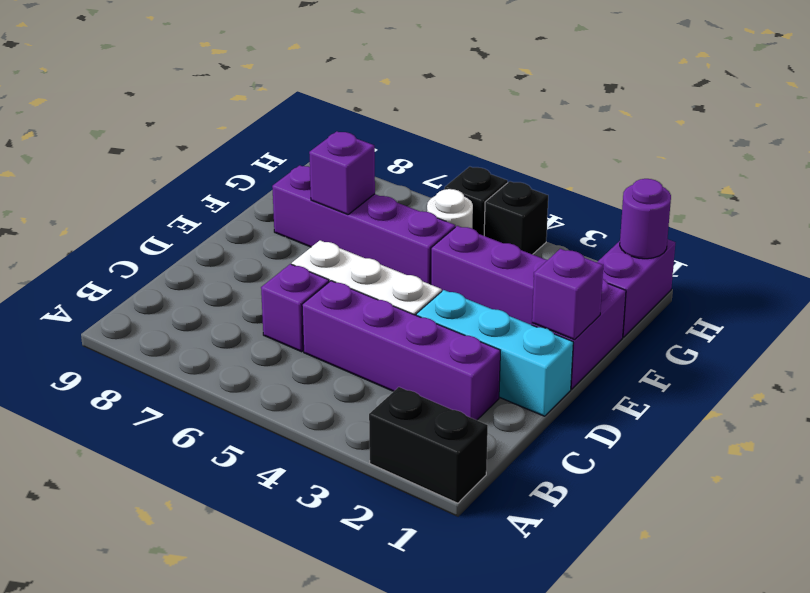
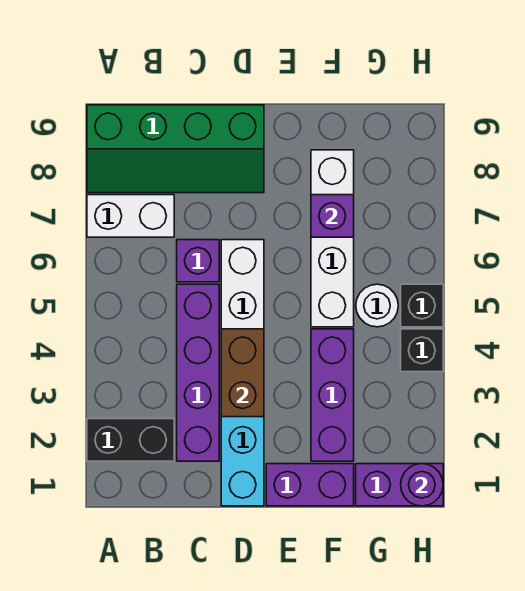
black brick A1:A2 level 1 -> black brick A2:B2 level 1
none -> white brick A7:B7 level 1
none -> green slope A8:D9 level 1 top 9
none -> brown brick D3:D4 level 2
purple brick E1 level 2 -> none
purple brick F5:F8 level 1 -> white brick F5:F8 level 1

